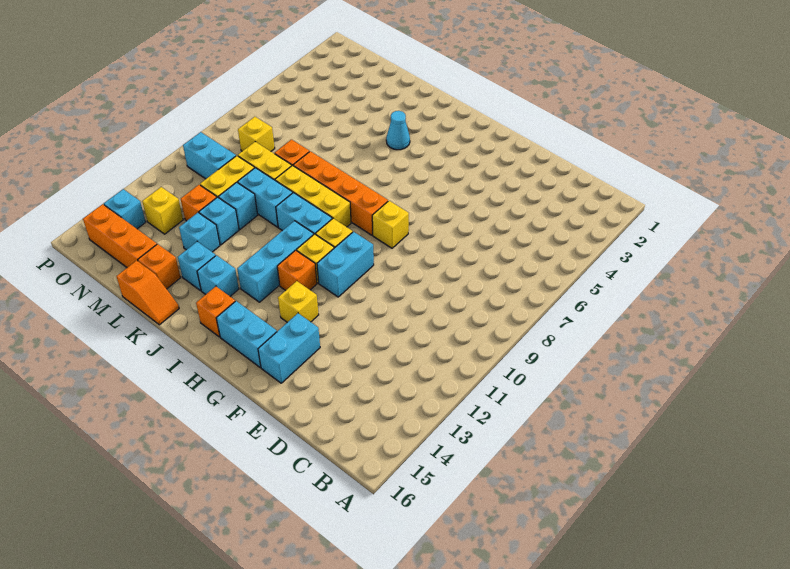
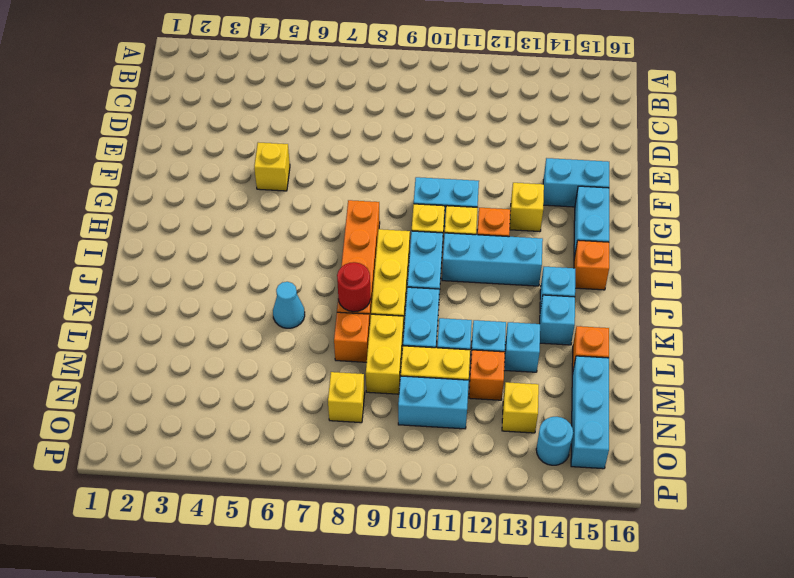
yellow brick G8 level 1 -> yellow brick F5 level 1
cyan cone J4 level 1 -> cyan cone K6 level 1
none -> red round brick K8 level 2
orange slope K16:L16 level 1 top L -> none
orange brick M15:O15 level 1 -> cyan brick M15:O15 level 1
cyan brick N10:O10 level 1 -> cyan brick N10:N11 level 1
cyan brick O14 level 1 -> cyan round brick O14 level 1

